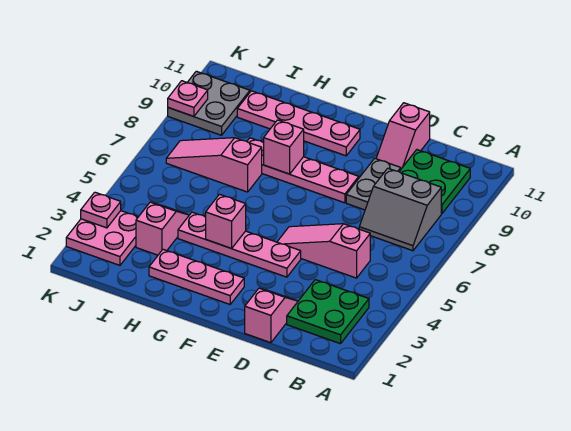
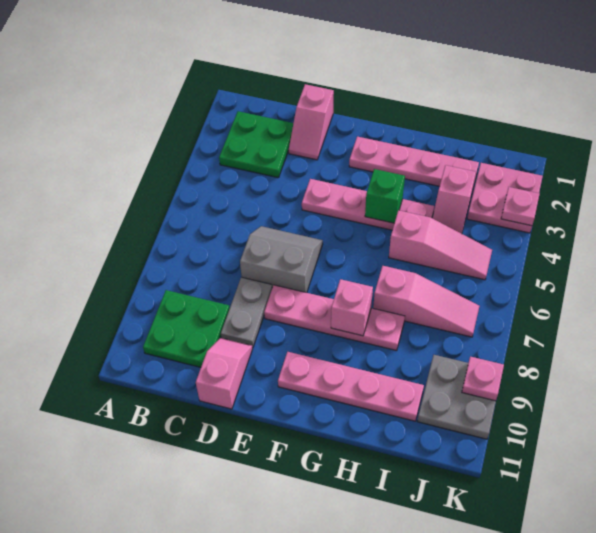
grey slope B7:C8 level 1 top 8 -> grey slope D6:E7 level 1 top 7
pink slope C5:E5 level 1 top C -> pink slope H5:J5 level 1 top H
pink plate F2:H2 level 1 -> pink plate F2:I2 level 1
pink brick G4 level 2 -> green brick G4 level 2

